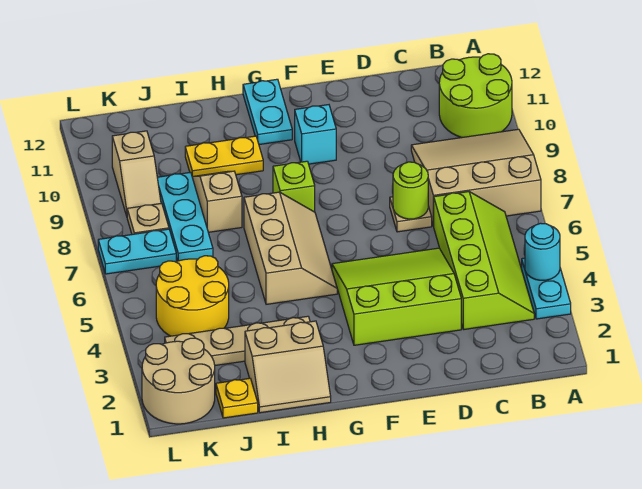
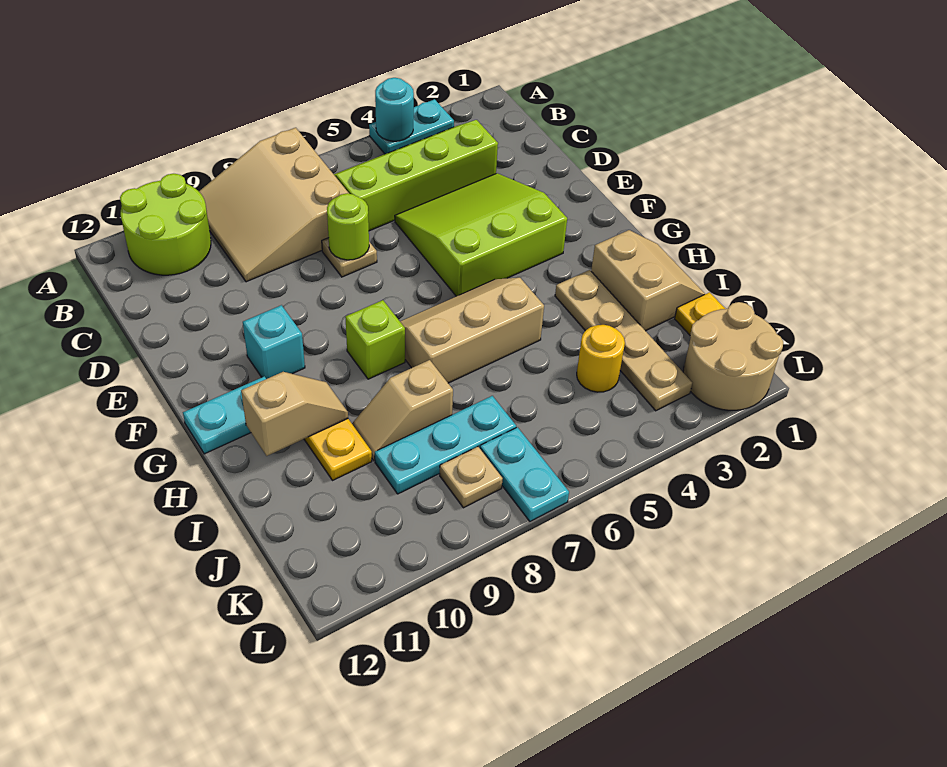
lime slope D3:F5 level 1 top 3 -> lime slope D3:F5 level 1 top F
yellow round brick J4:K5 level 1 -> yellow round brick J4 level 1
tan slope K9:K10 level 1 top 10 -> tan slope H10:H11 level 2 top 11

